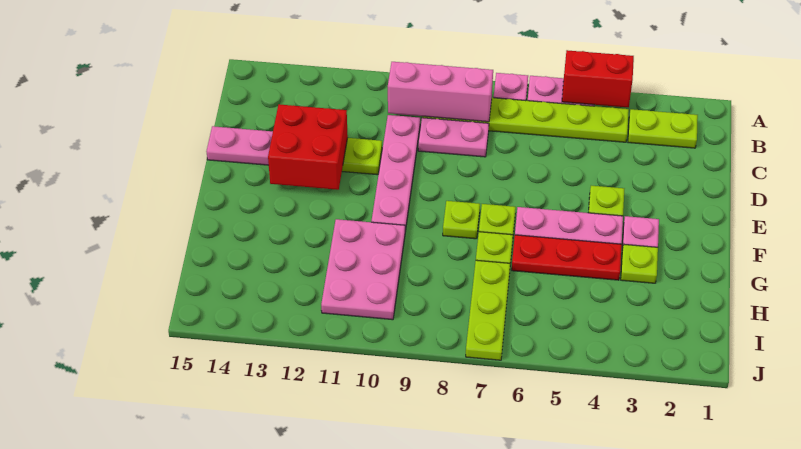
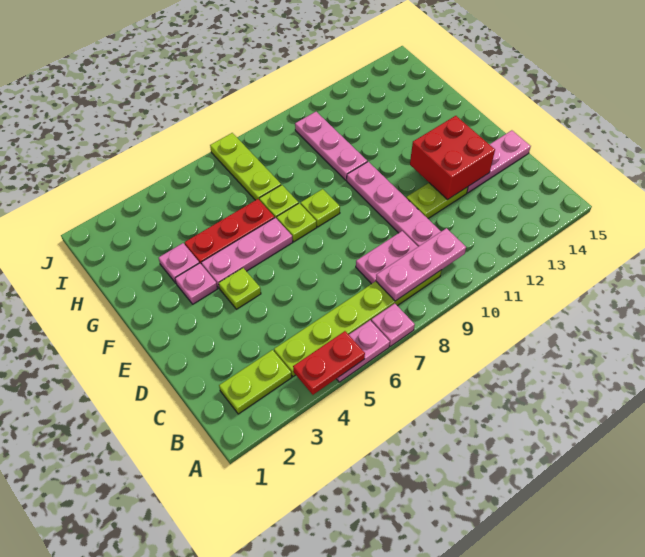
red brick A4:A5 level 2 -> red plate A4:A5 level 2
pink brick B8:B10 level 2 -> pink plate B8:B10 level 2
lime plate G3 level 1 -> pink plate G3 level 1
pink plate G10:I11 level 1 -> pink plate G10:I10 level 1

